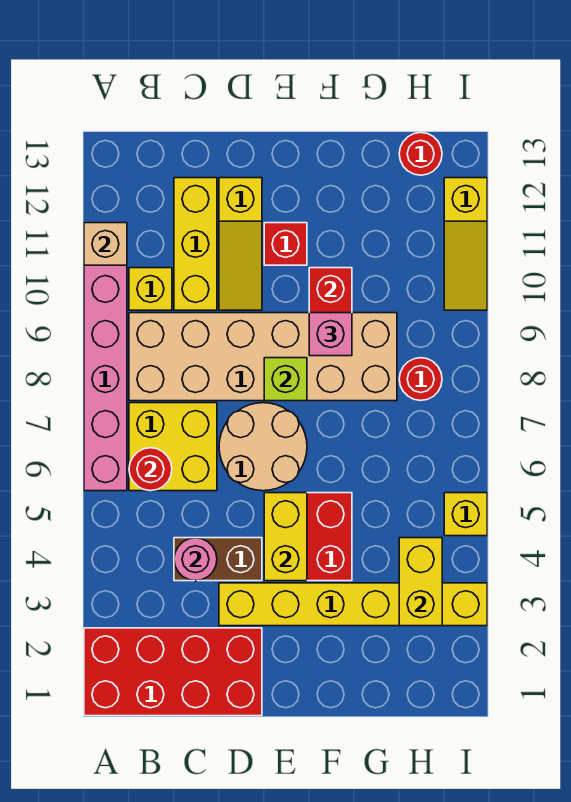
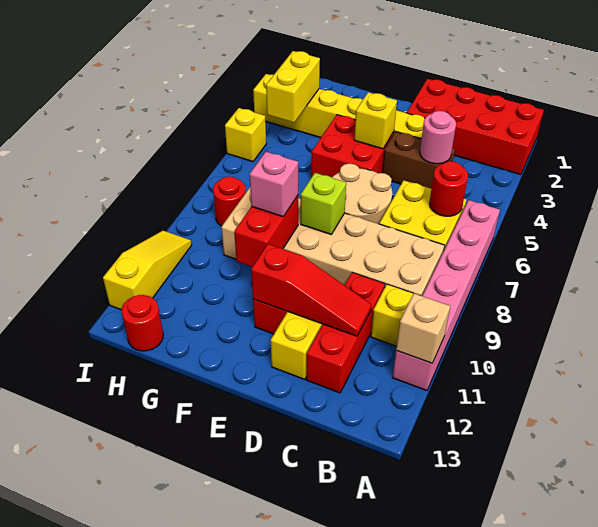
yellow brick C10:C12 level 1 -> red brick C10:C12 level 1
none -> red slope C11:E11 level 2 top E
yellow brick E4:E5 level 2 -> yellow brick E4 level 2

